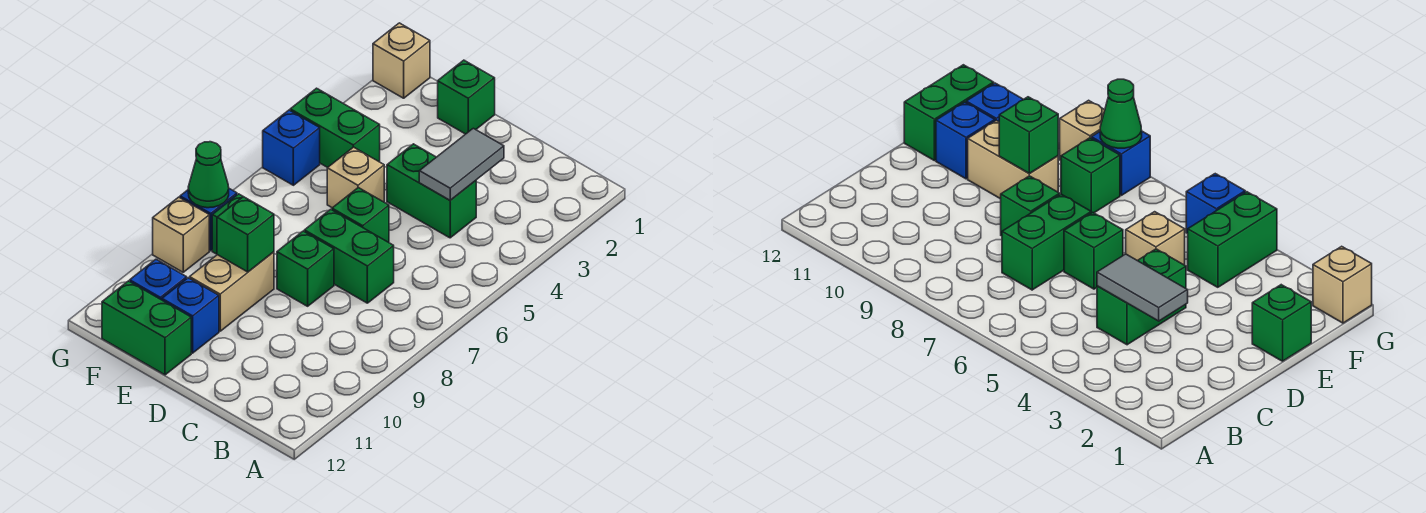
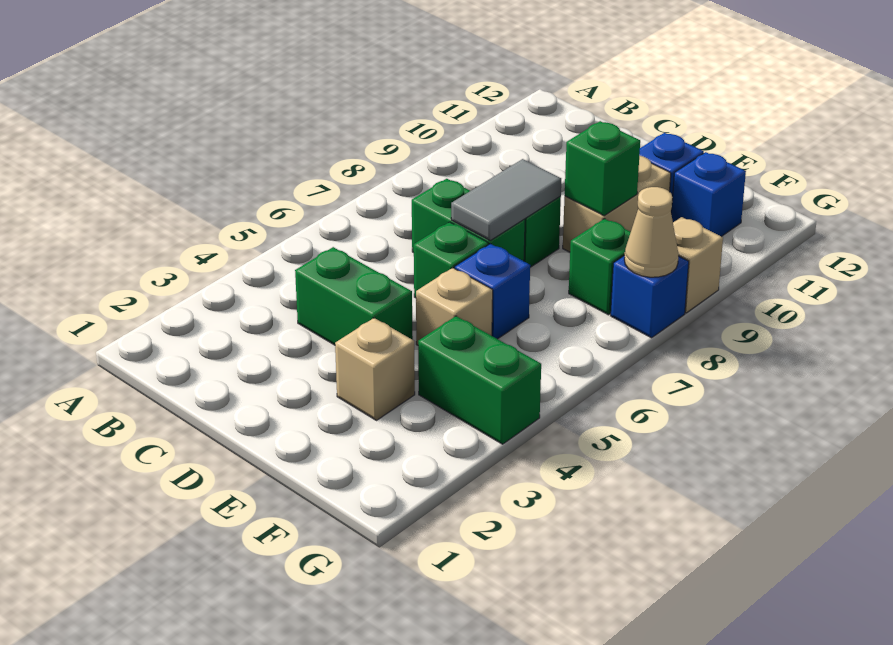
grey tile C3:C4 level 2 -> grey tile D7:D8 level 2
green brick E1 level 1 -> none
green brick E12:F12 level 1 -> none
tan brick G1 level 1 -> tan brick E3 level 1
blue brick G5 level 1 -> blue brick E6 level 1
green cone G8 level 2 -> tan cone G8 level 2

